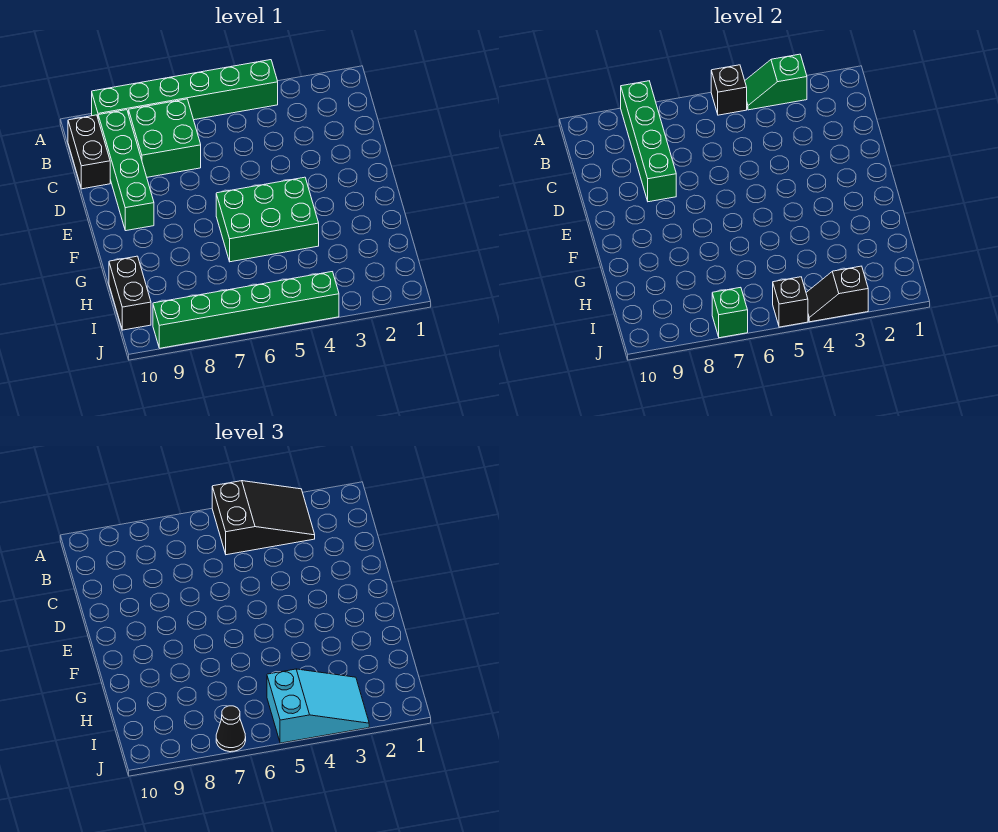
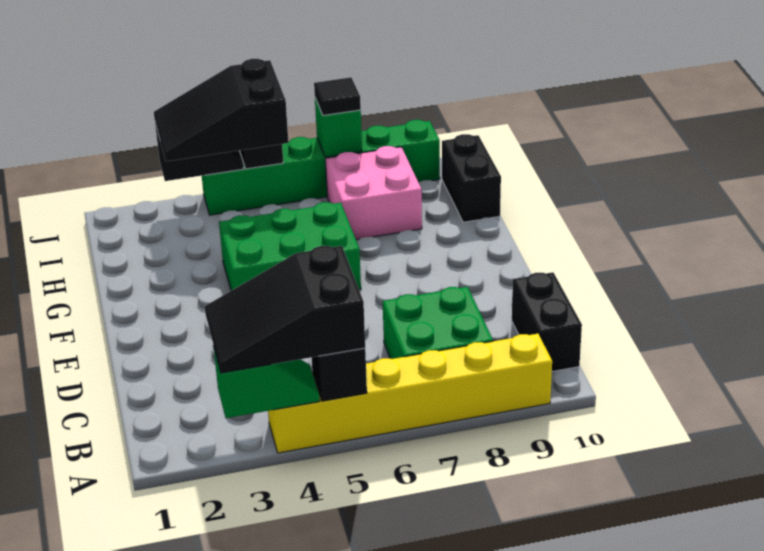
green brick A4:A9 level 1 -> yellow brick A4:A9 level 1
green brick A8:D8 level 2 -> none
green brick B9:E9 level 1 -> none
none -> pink brick H7:I8 level 1
cyan slope I3:J5 level 3 top 5 -> black slope I3:J5 level 3 top 5
black cone J7 level 3 -> black tile J7 level 3

